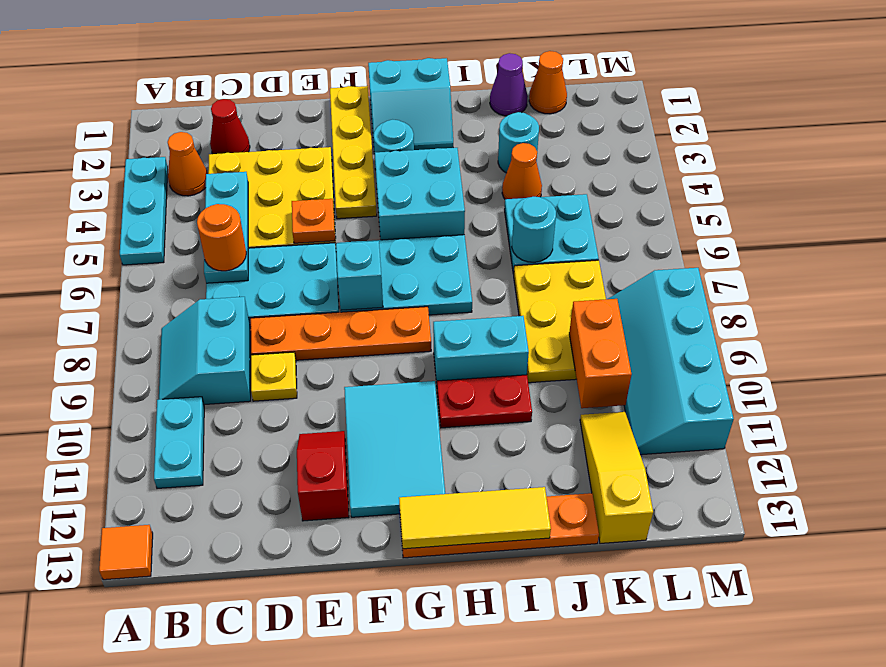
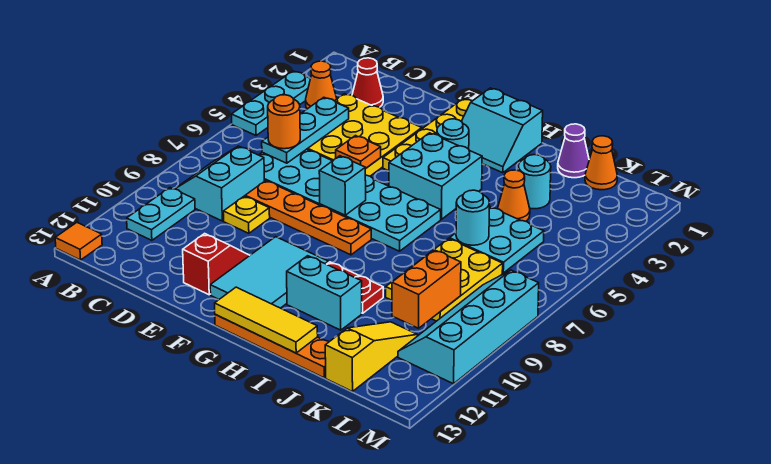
cyan brick H9:I9 level 1 -> cyan brick H11:I11 level 1

